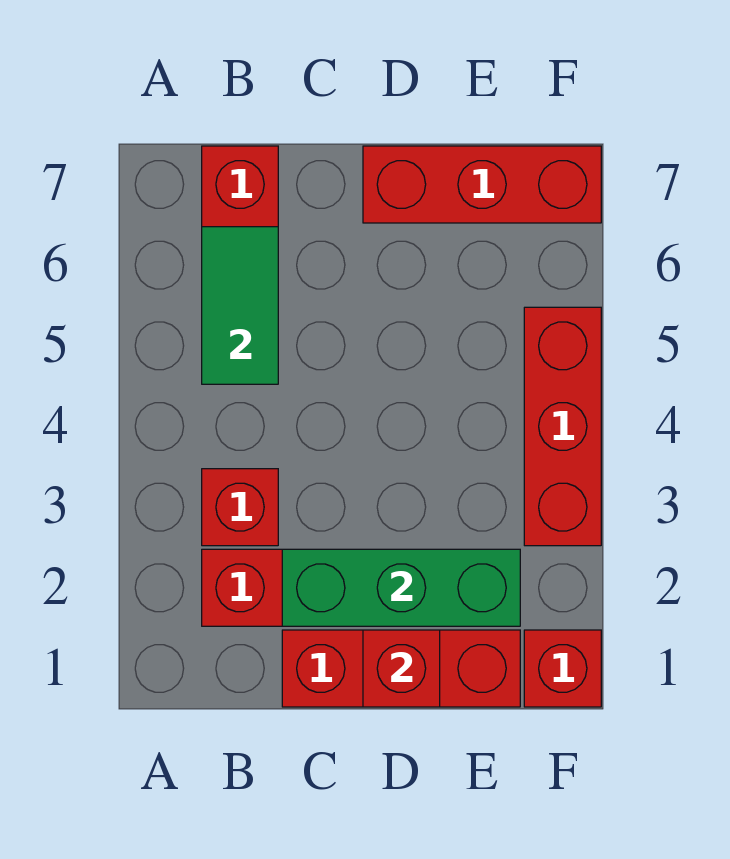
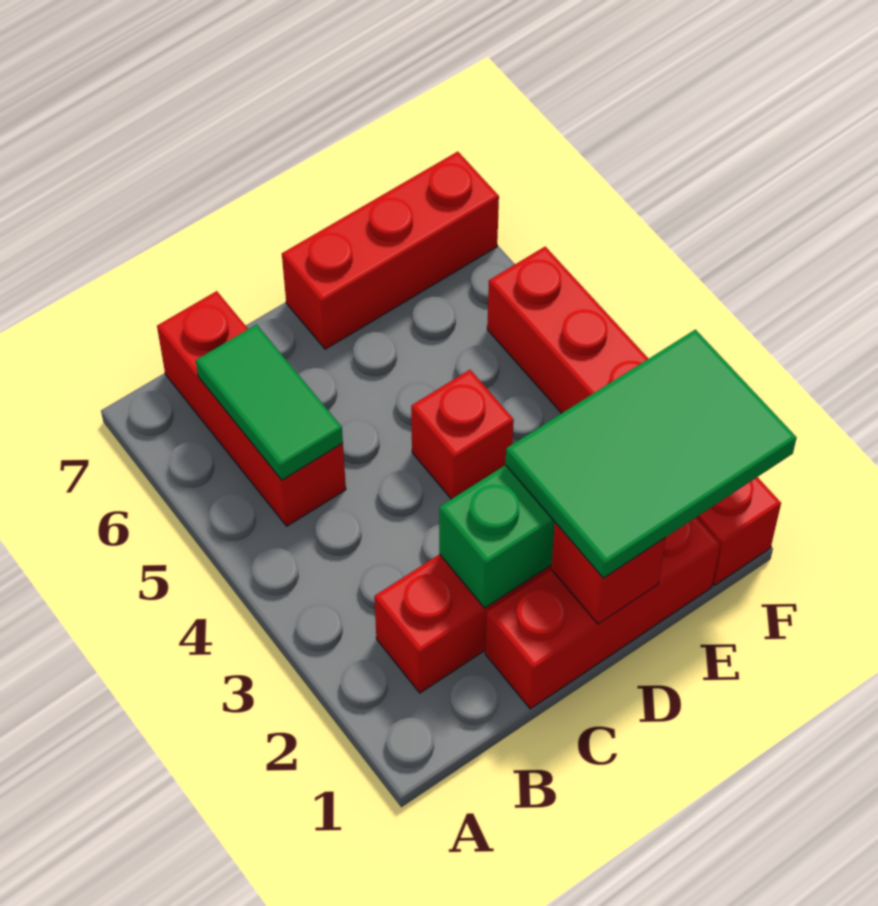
red brick B3 level 1 -> red brick D4 level 1
none -> green tile D1:F2 level 3

